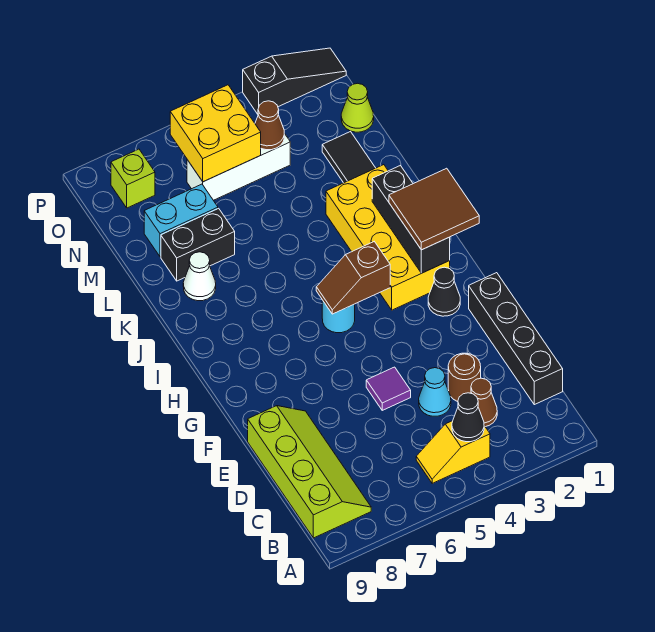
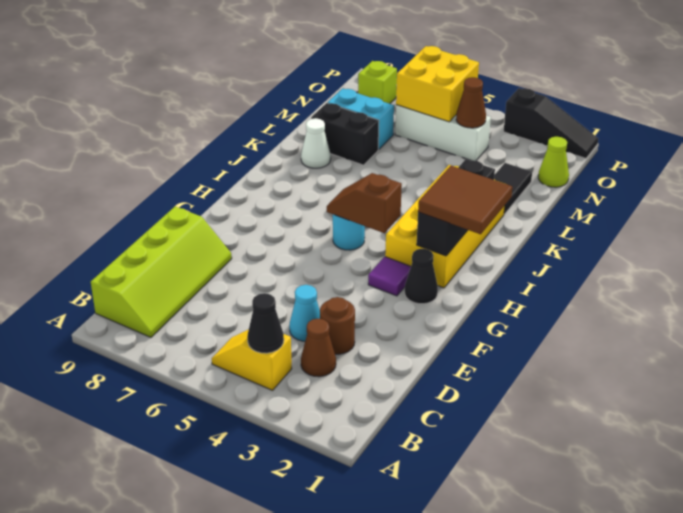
black brick C1:F1 level 1 -> none
purple tile E5 level 1 -> purple tile G3 level 1

